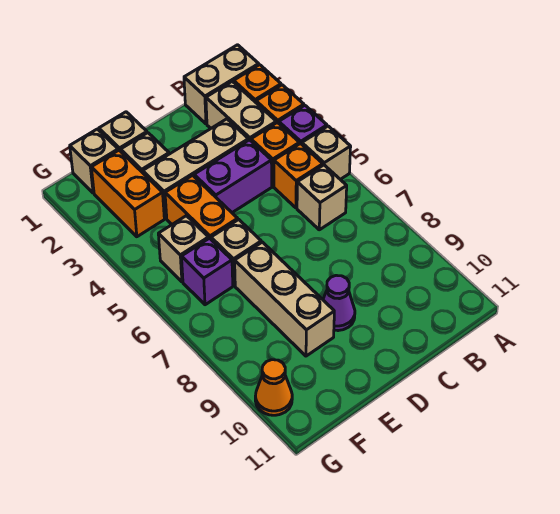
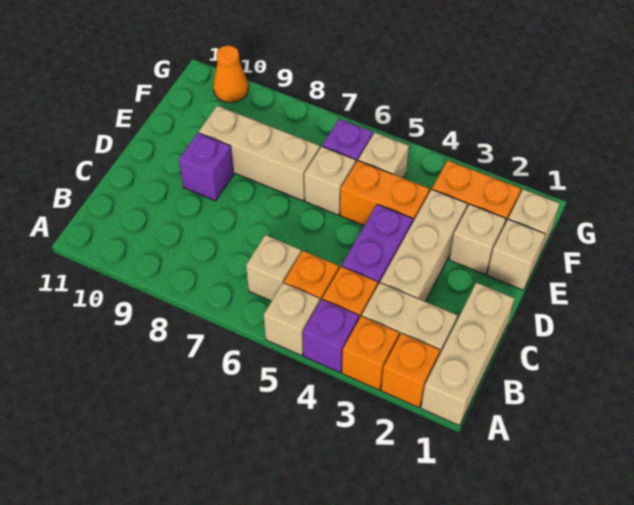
tan brick A1:B1 level 1 -> tan brick A1:C1 level 1
purple cone D9 level 1 -> purple brick D9 level 1

